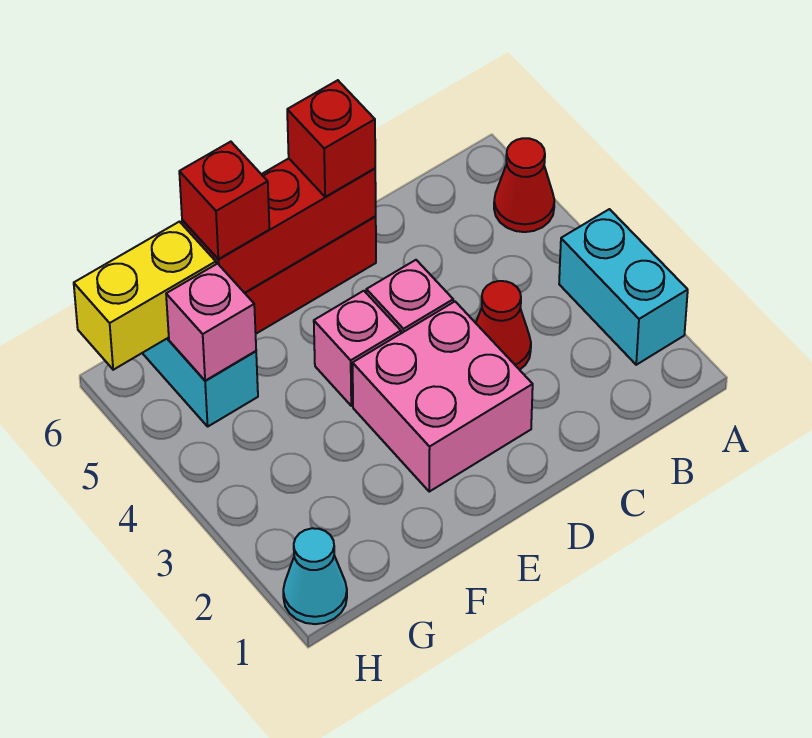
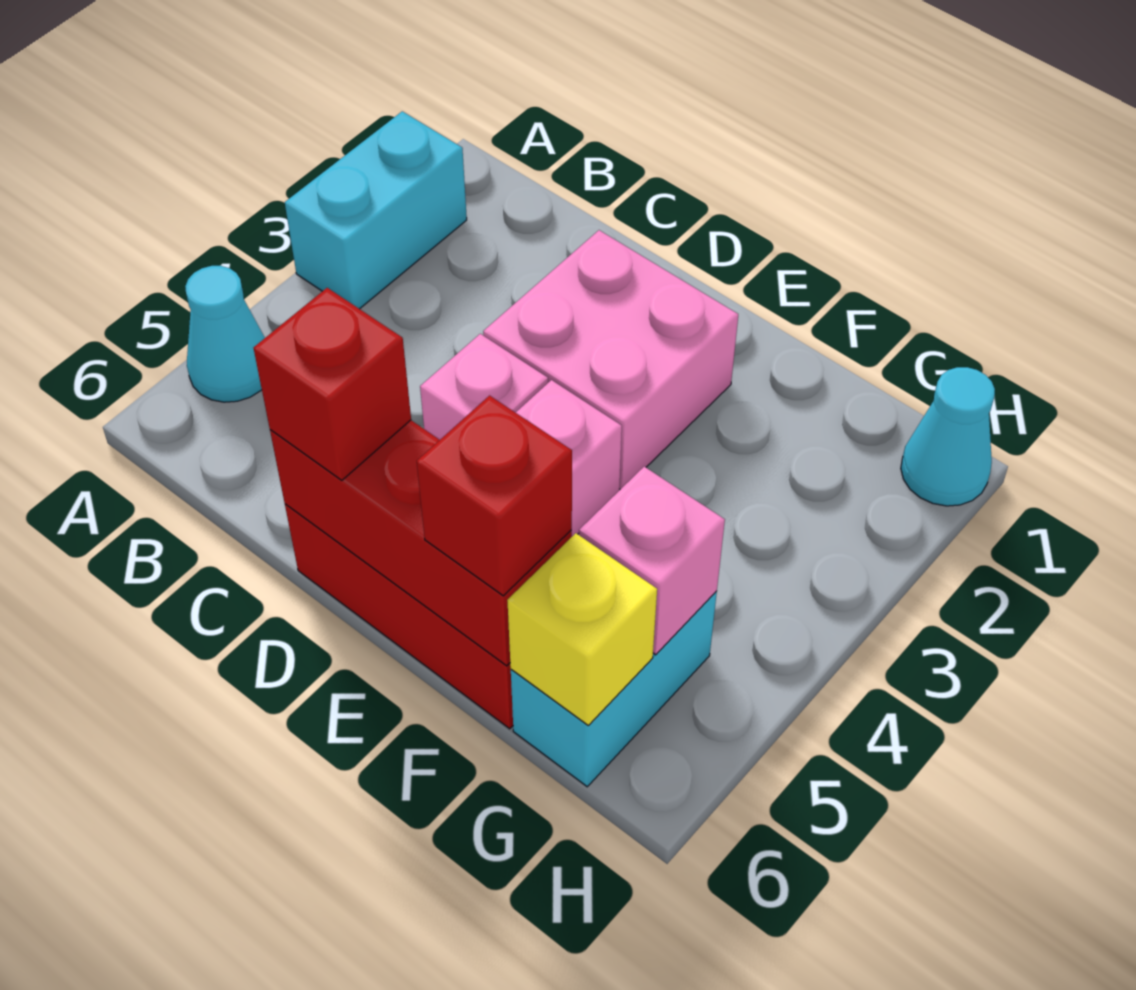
red cone A5 level 1 -> cyan cone A5 level 1
red cone C3 level 1 -> none
yellow brick G6:H6 level 2 -> yellow brick G6 level 2

